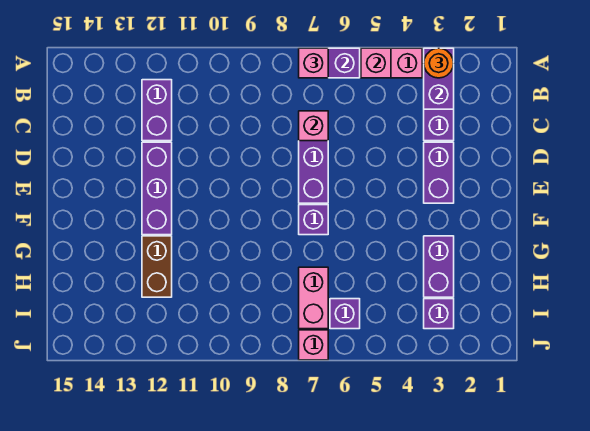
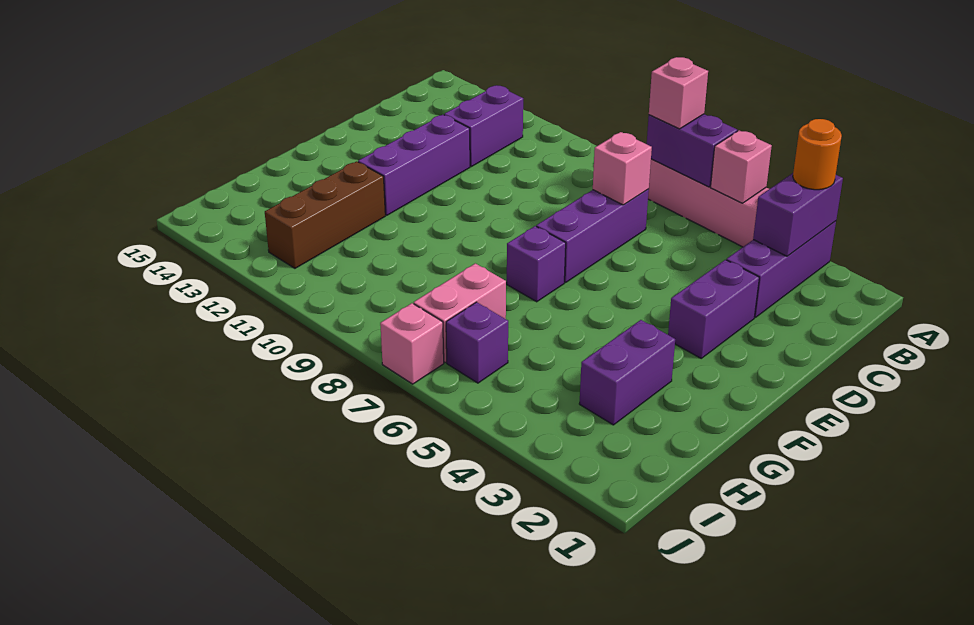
brown brick G12:H12 level 1 -> brown brick G12:I12 level 1
purple brick I3 level 1 -> none

